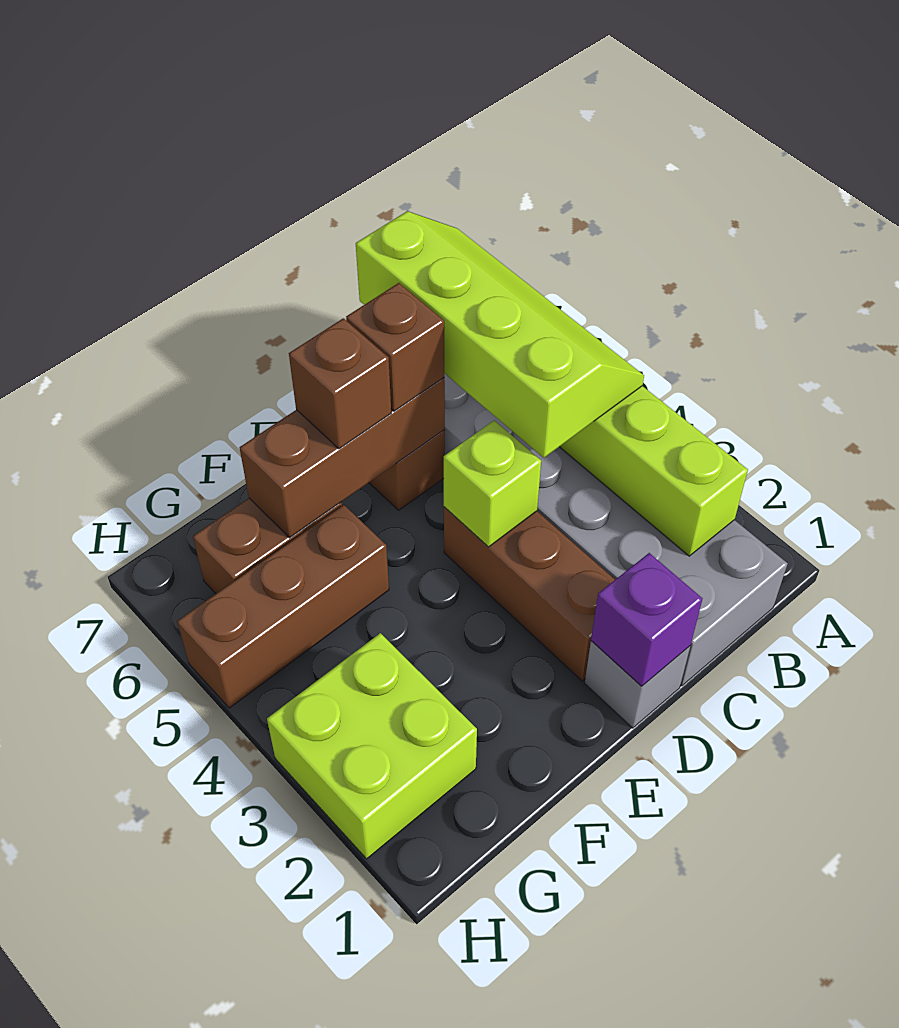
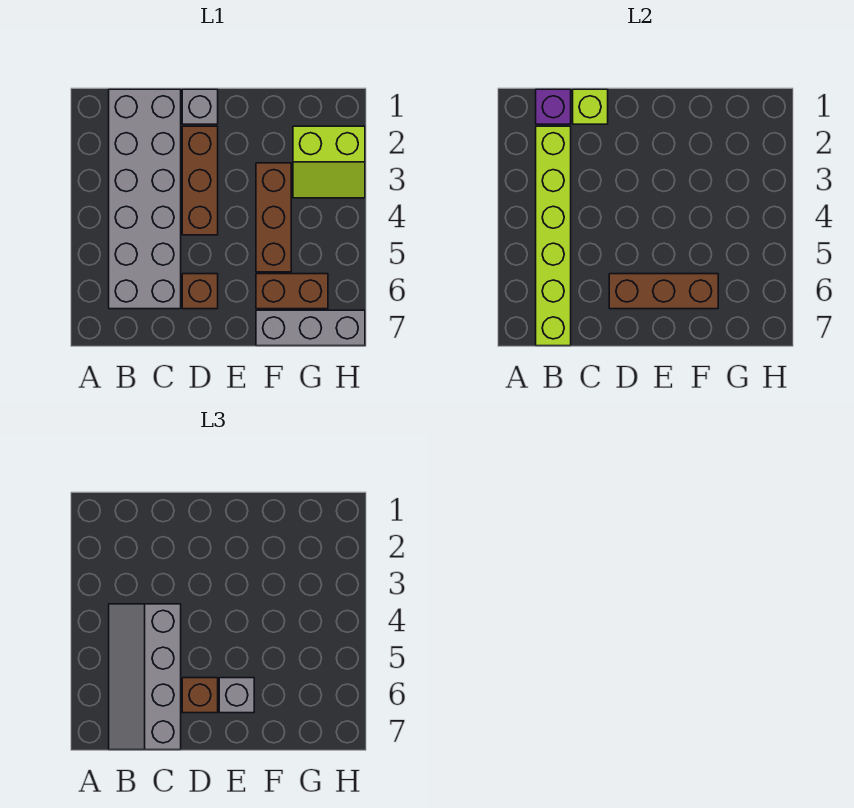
lime slope B4:C7 level 3 top C -> grey slope B4:C7 level 3 top C
purple brick D1 level 2 -> purple brick B1 level 2
lime brick D4 level 2 -> lime brick C1 level 2
brown brick E6 level 3 -> grey brick E6 level 3
brown brick F5:H5 level 1 -> brown brick F3:F5 level 1
none -> grey brick F7:H7 level 1
lime brick G2:H3 level 1 -> lime slope G2:H3 level 1 top 2

